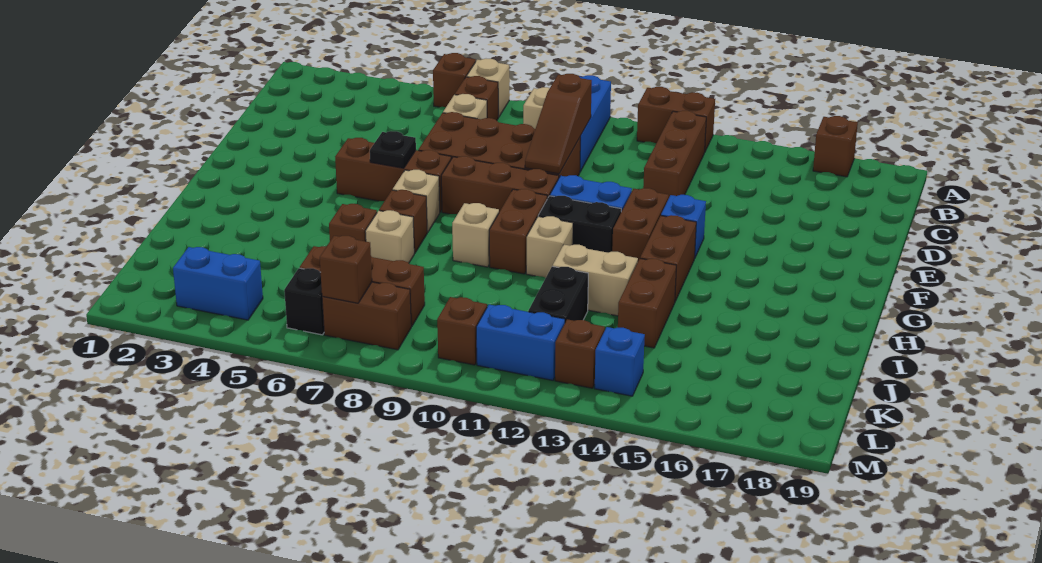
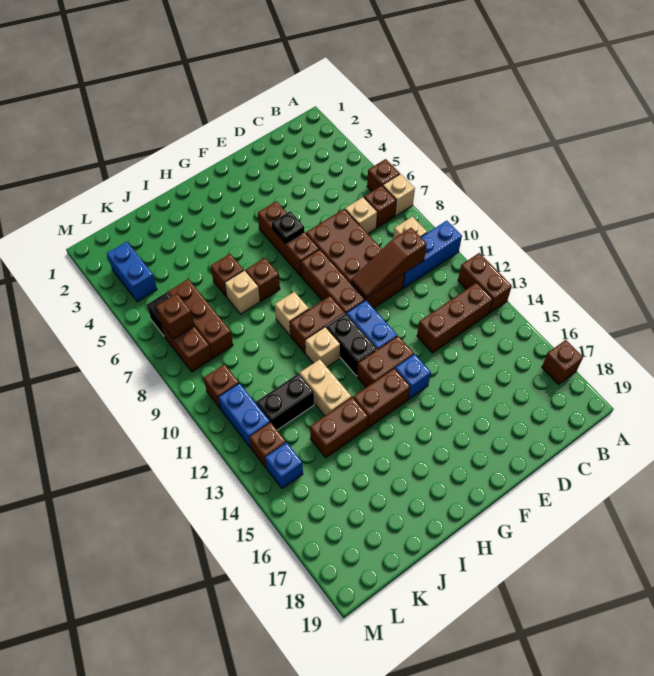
tan brick G7 level 1 -> none

